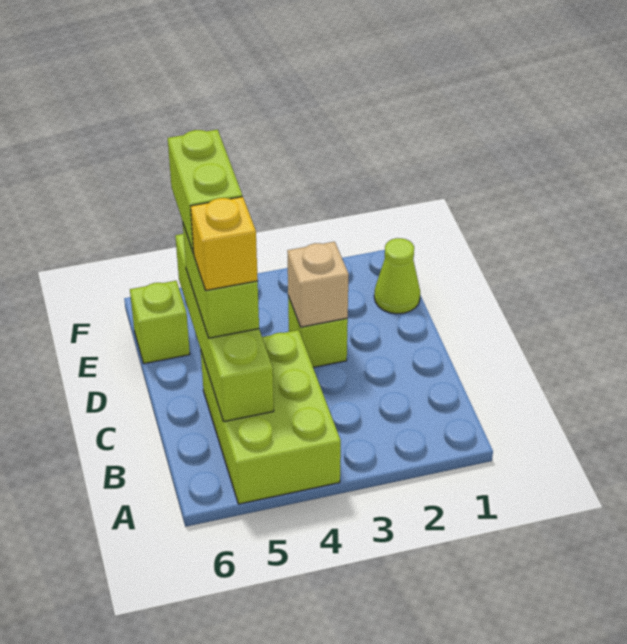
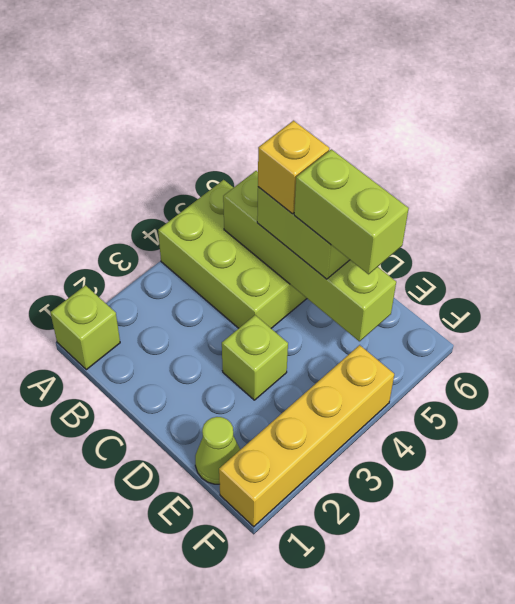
tan brick D3 level 2 -> none
lime brick E6 level 1 -> lime brick A1 level 1
none -> yellow brick F1:F4 level 1

